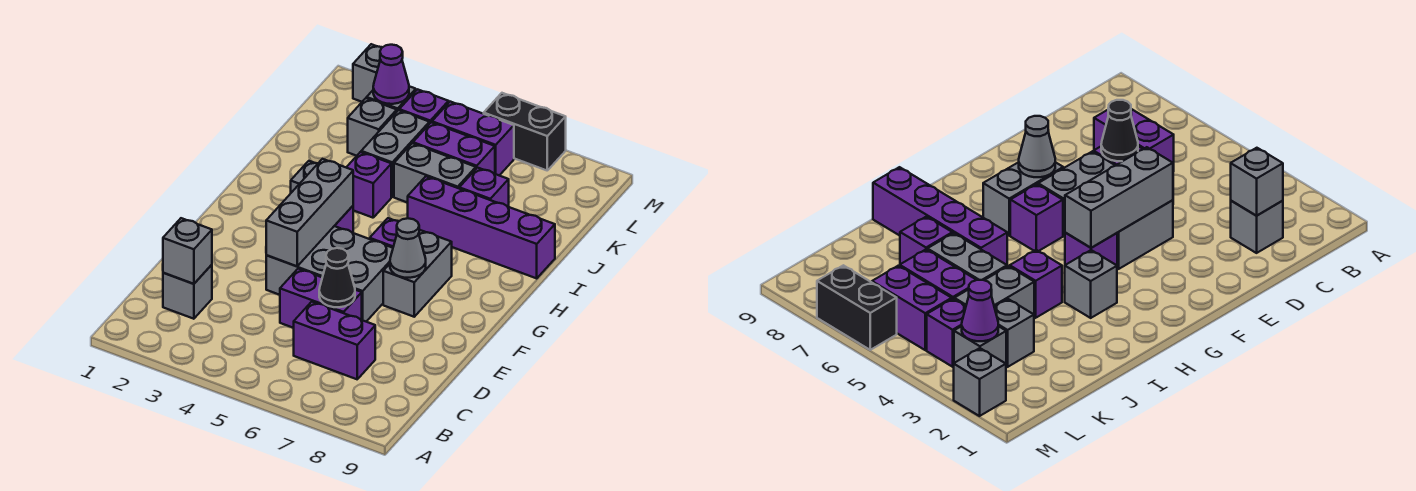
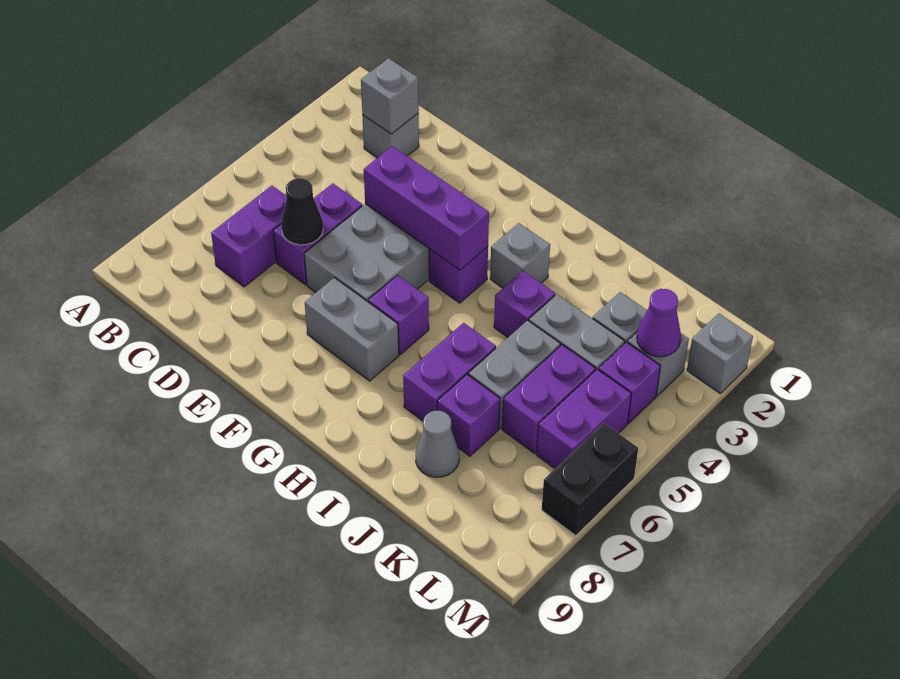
grey brick E4:G4 level 2 -> purple brick E4:G4 level 2
grey cone F7 level 2 -> grey cone J8 level 1
purple brick I6:I9 level 1 -> purple brick I6:I7 level 1

